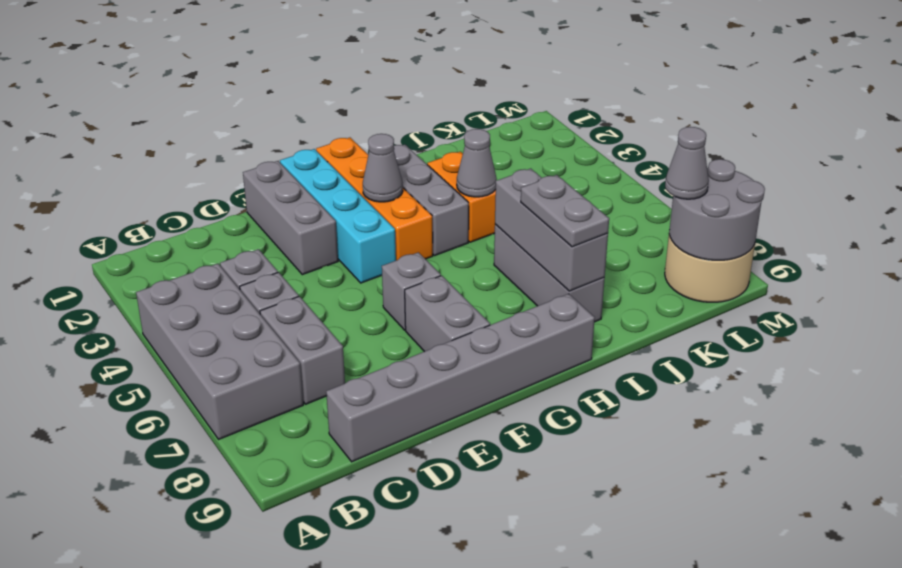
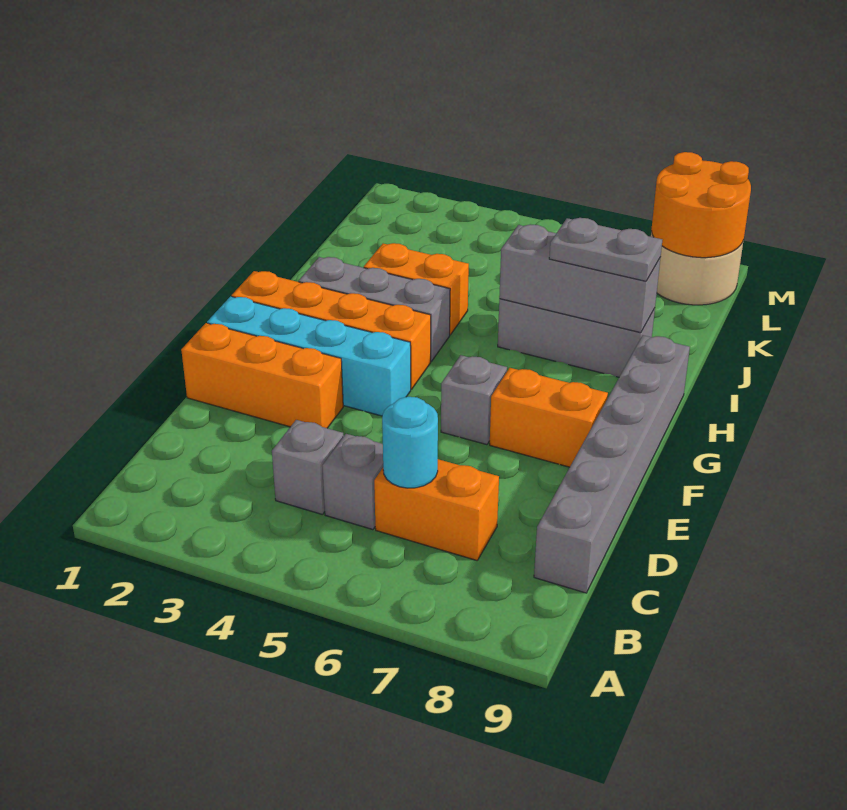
grey brick A4:B7 level 1 -> none
grey brick C6:C7 level 1 -> orange brick C6:C7 level 1
none -> cyan round brick C6 level 2
grey brick E1:E3 level 1 -> orange brick E1:E3 level 1
grey brick F7:F8 level 1 -> orange brick F7:F8 level 1
grey cone G3 level 2 -> none
grey cone I4 level 2 -> none
grey round brick L8:M9 level 2 -> orange round brick L8:M9 level 2
grey cone L8 level 3 -> none

